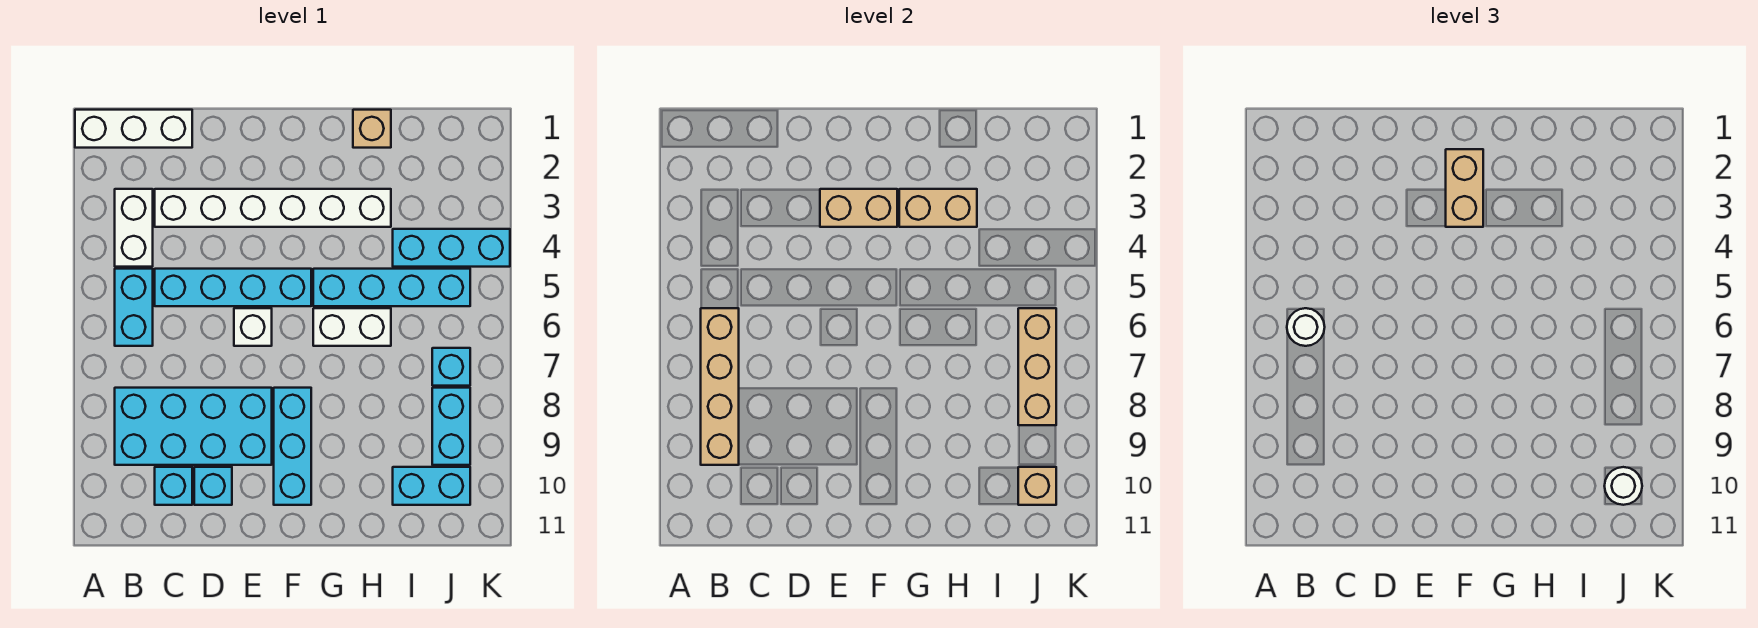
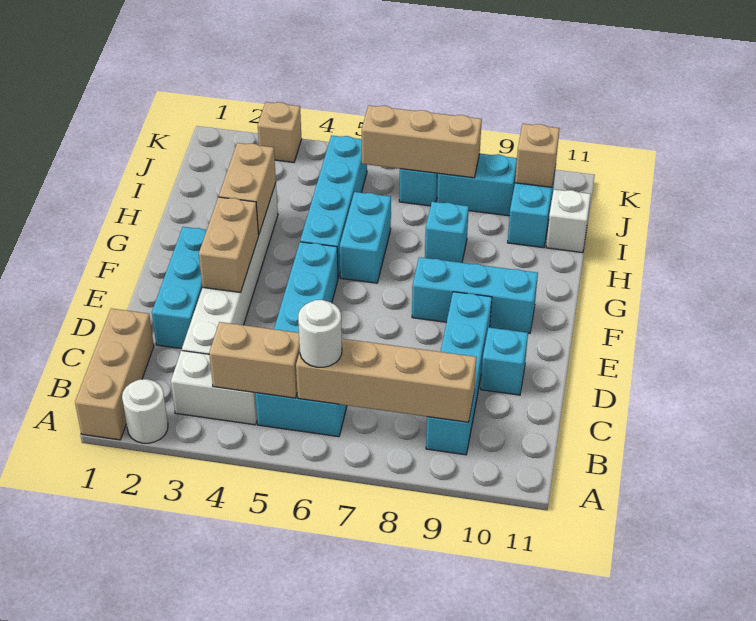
white brick A1:C1 level 1 -> tan brick A1:C1 level 1
cyan brick B8:E9 level 1 -> cyan brick B9:E9 level 1
cyan brick C10 level 1 -> cyan brick H8 level 1
white brick E6 level 1 -> white brick I11 level 1
tan brick F2:F3 level 3 -> tan brick B4:B5 level 2
white brick G6:H6 level 1 -> cyan brick G6:H6 level 1
tan brick H1 level 1 -> tan brick K3 level 1
cyan brick I4:K4 level 1 -> cyan brick D2:F2 level 1
white round brick J10 level 3 -> white round brick A2 level 1

